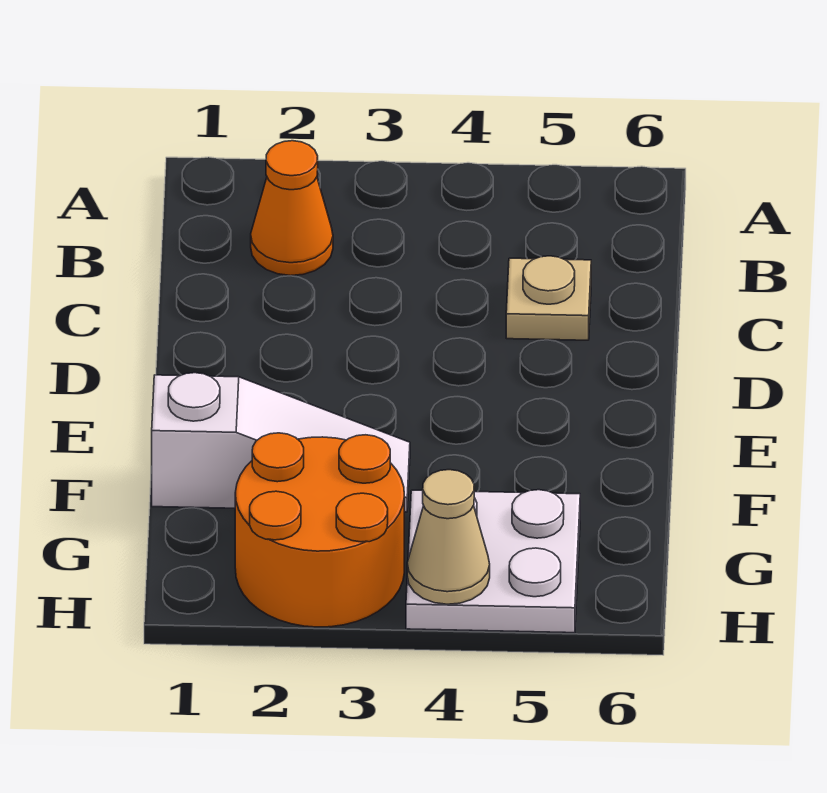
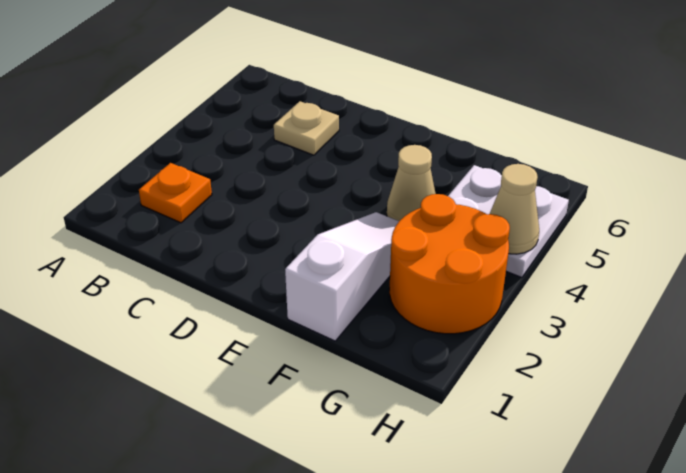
orange cone B2 level 1 -> orange plate B2 level 1
none -> tan cone F4 level 1

